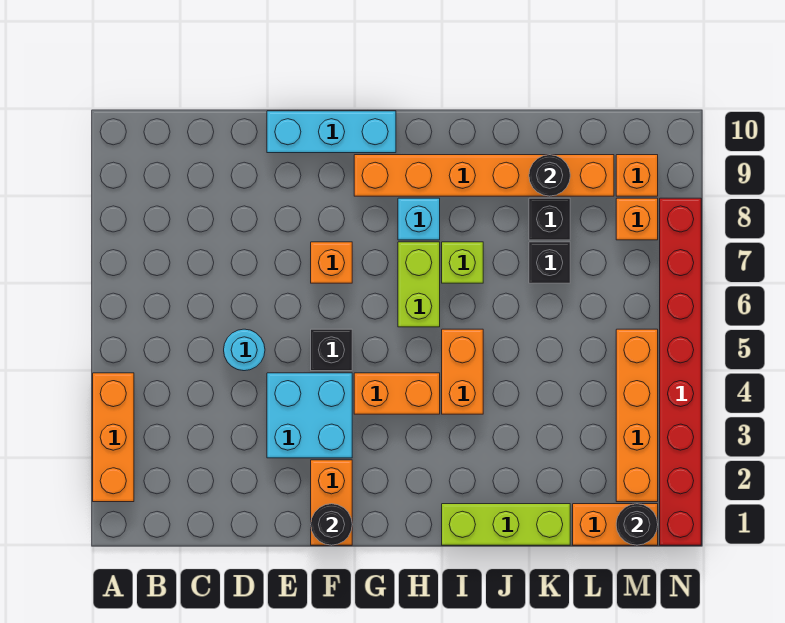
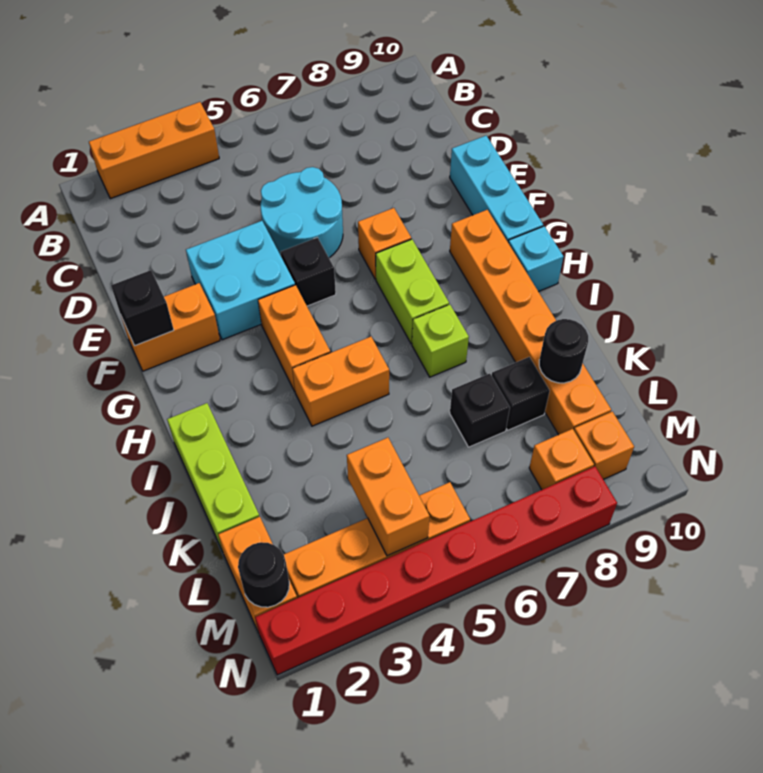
cyan round brick D5 level 1 -> cyan round brick D5:E6 level 1
black round brick F1 level 2 -> black brick F1 level 2
lime brick H6:H7 level 1 -> lime brick G7:H7 level 1
cyan brick H8 level 1 -> cyan brick H10 level 1
none -> orange brick L4:M4 level 2

